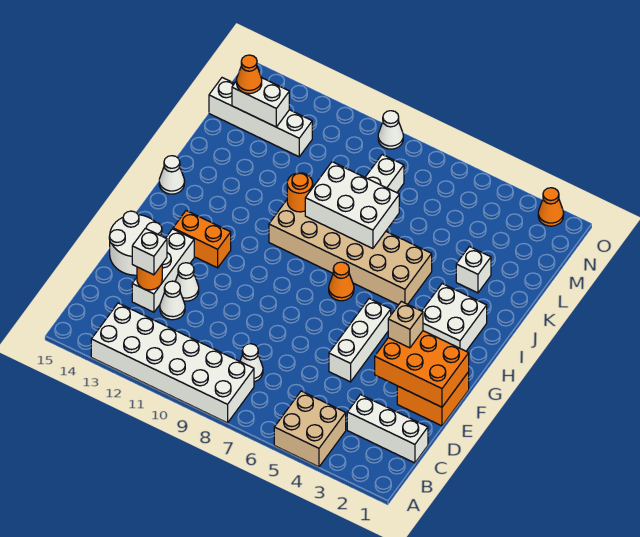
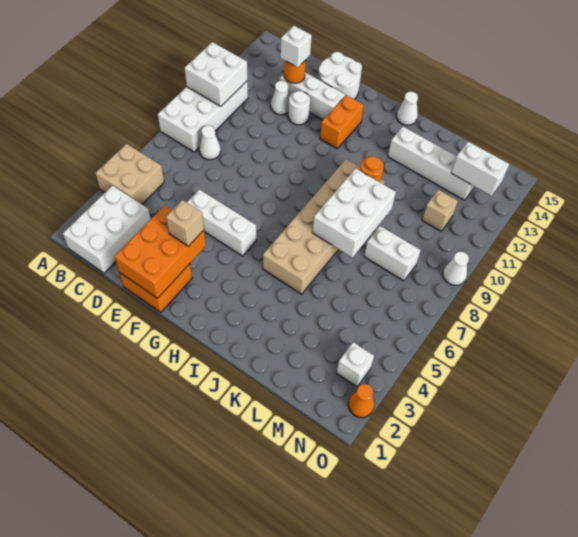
white brick A8:B13 level 1 -> white brick A8:B11 level 1
white brick C1:C3 level 1 -> white brick B1:C3 level 1
white cone E12 level 1 -> white round brick E12 level 1
white brick H2:I3 level 1 -> white brick A10:B11 level 2
orange cone H7 level 1 -> none
white brick K3 level 1 -> white brick N3 level 1
none -> tan brick M11 level 1
white brick M12:M15 level 1 -> white brick J13:M13 level 1
white brick M13:M14 level 2 -> white brick M13:N13 level 2
orange cone M14 level 3 -> none

